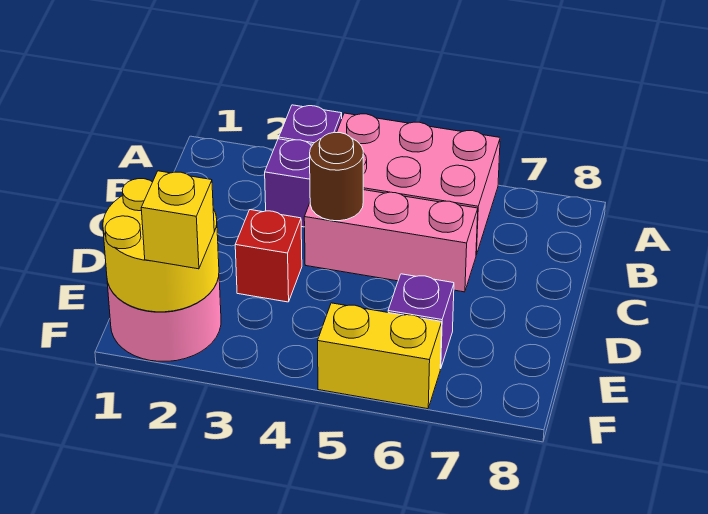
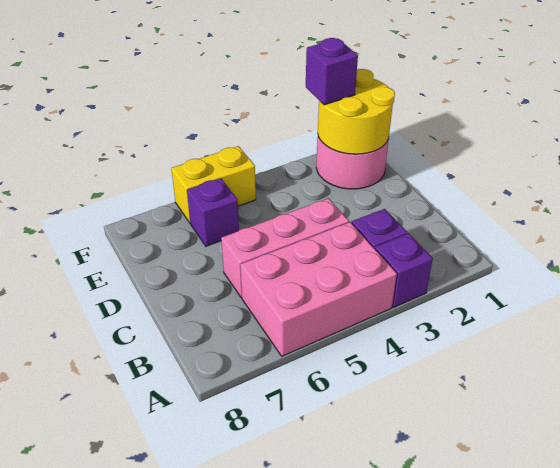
brown round brick C4 level 2 -> none
red brick D3 level 1 -> none
yellow brick F2 level 3 -> purple brick F2 level 3

